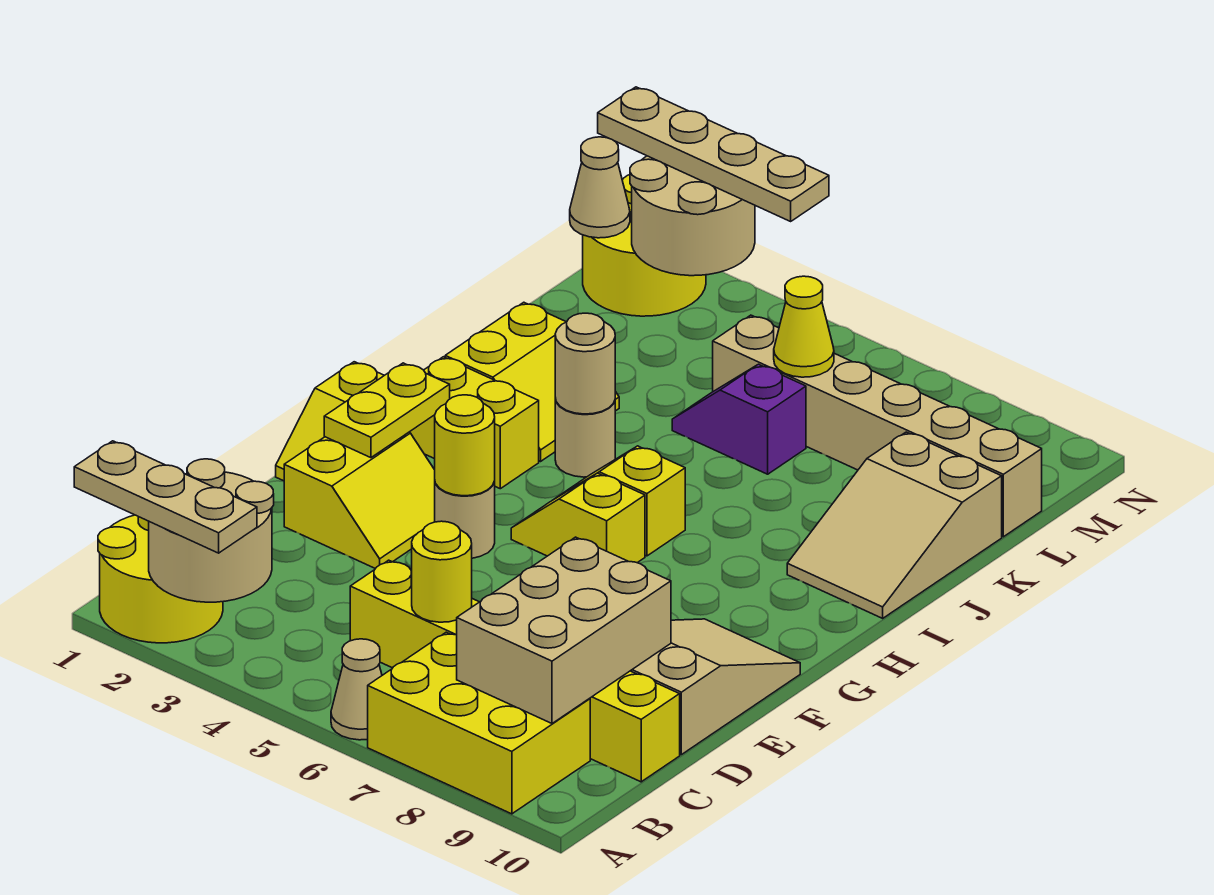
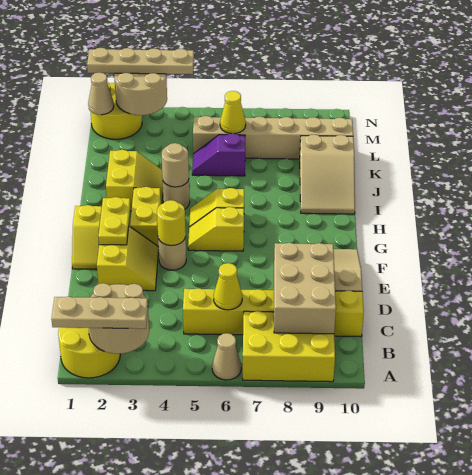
yellow round brick C6 level 2 -> yellow cone C6 level 2
yellow brick H2:H3 level 1 -> yellow brick G3:H3 level 1

